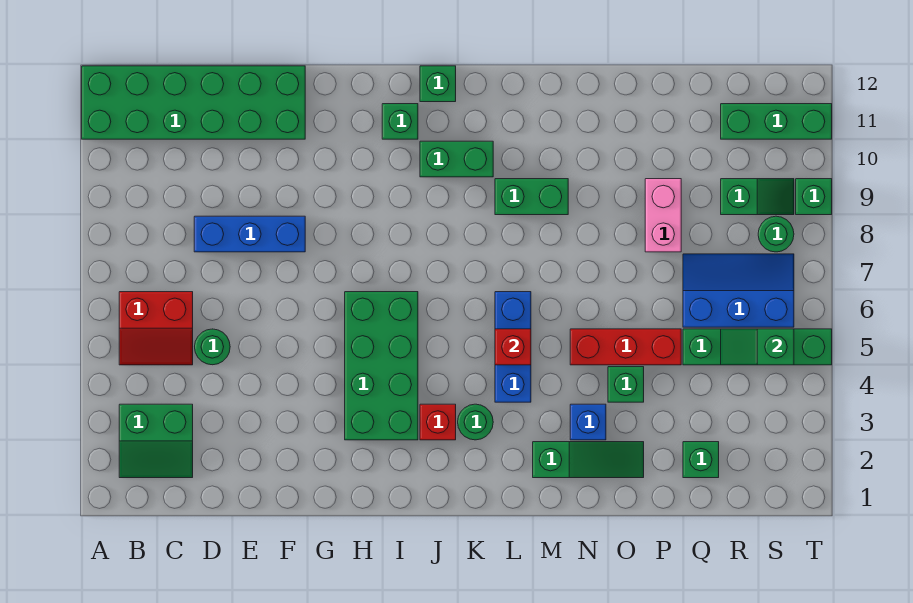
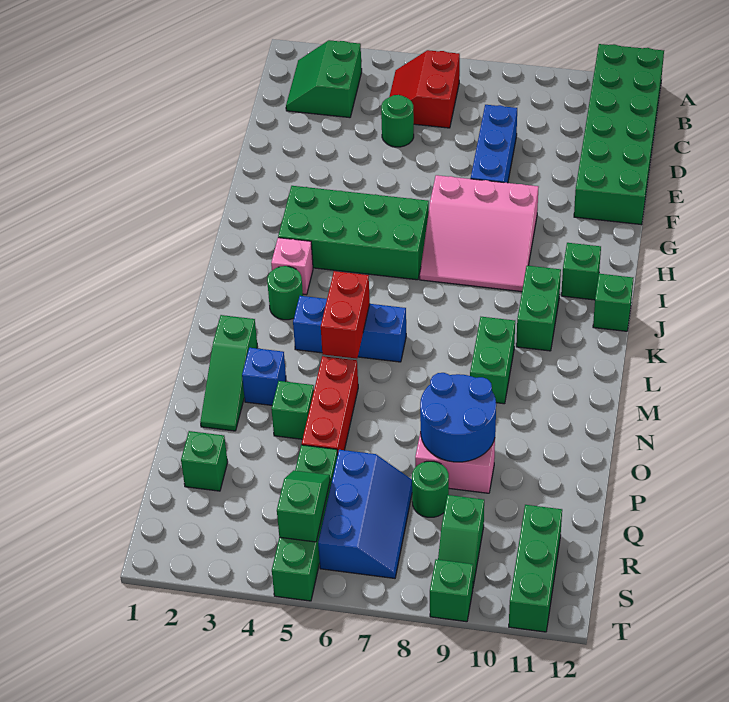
none -> pink slope G7:I9 level 1 top G
red brick J3 level 1 -> pink brick J3 level 1
red brick L5 level 2 -> red brick L5:M5 level 2
none -> blue round brick O8:P9 level 2
green round brick S8 level 1 -> green round brick Q8 level 1

